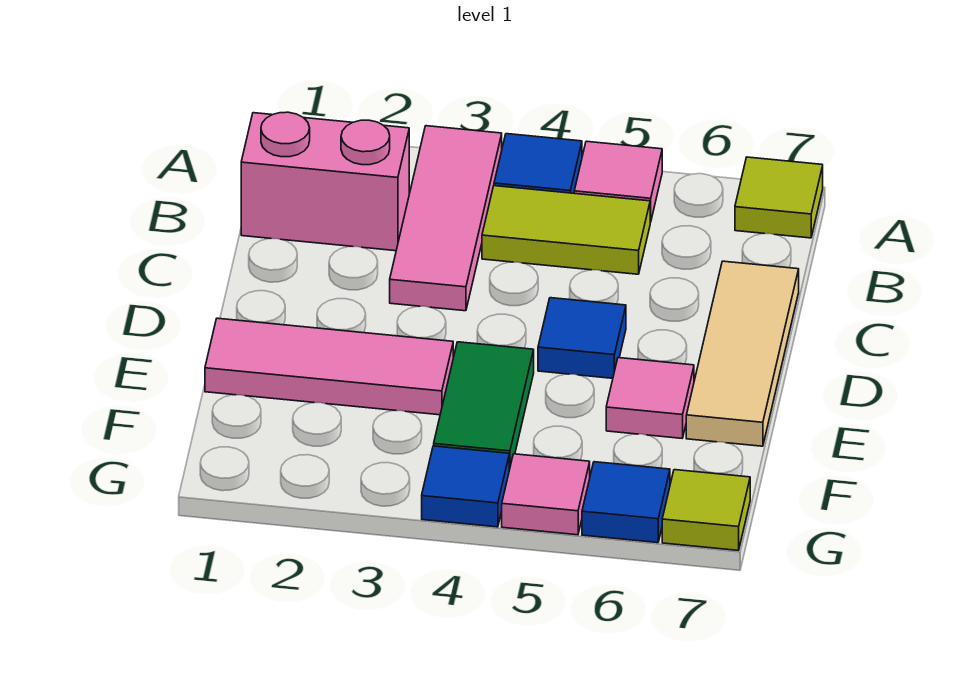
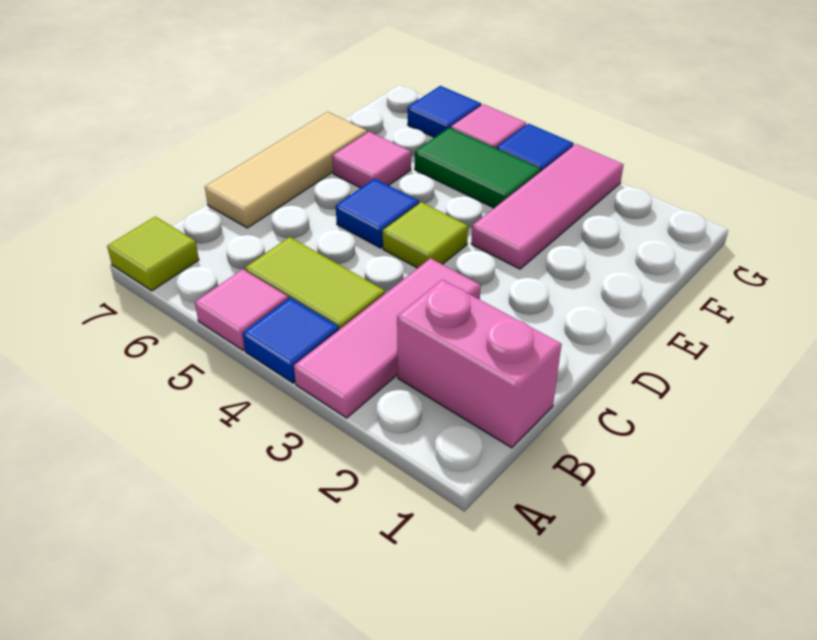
pink tile E1:E3 level 1 -> pink tile E3:G3 level 1
green tile E4:F4 level 1 -> green tile F4:F5 level 1
lime tile G7 level 1 -> lime tile D4 level 1

